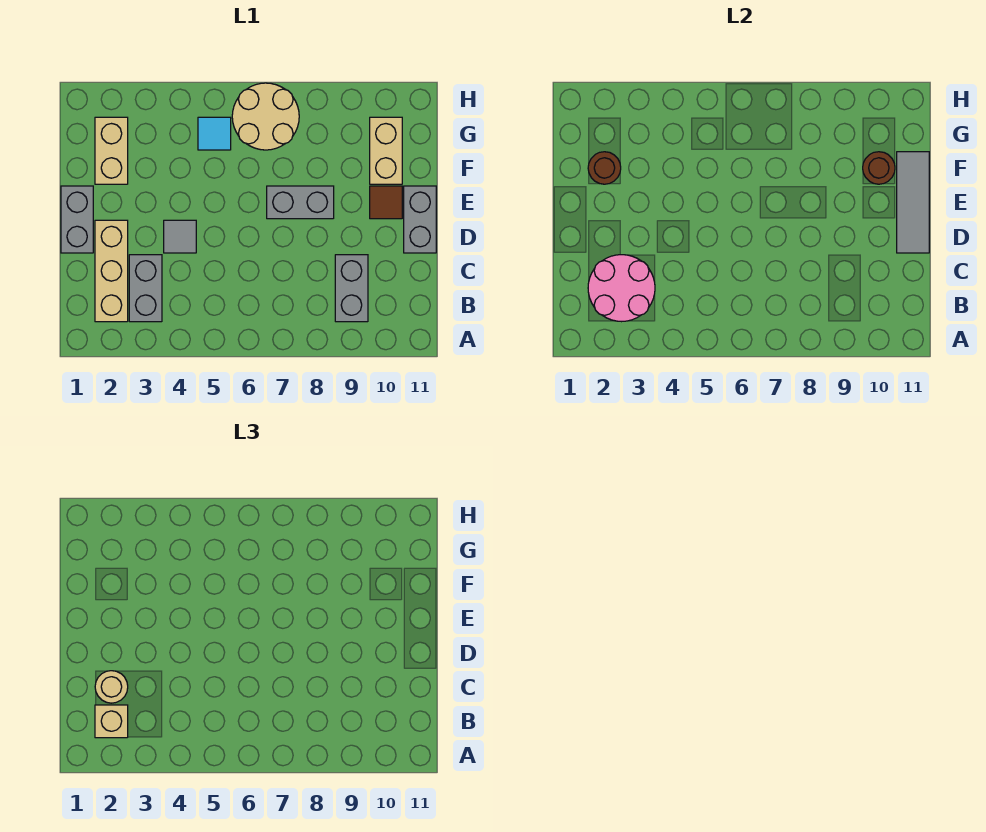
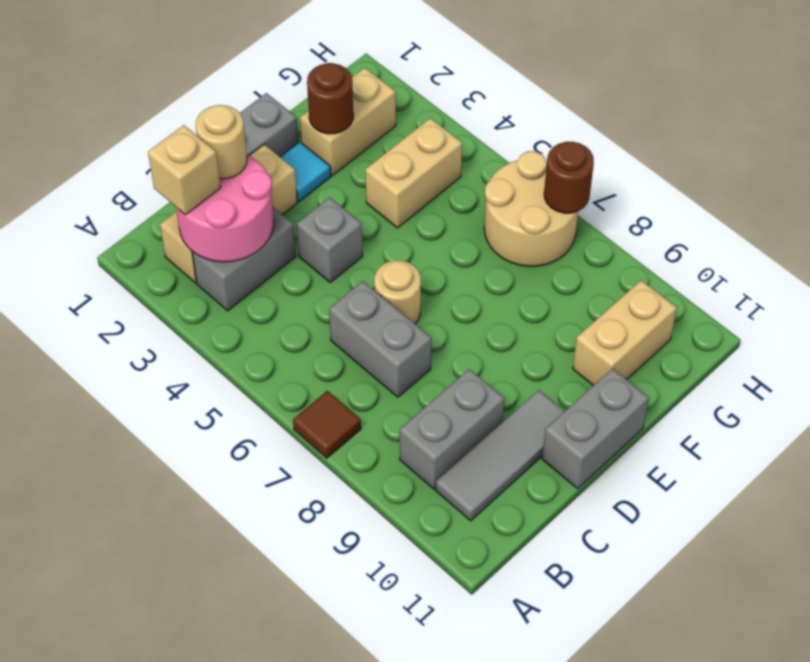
grey tile D4 level 1 -> grey brick D4 level 1
none -> tan round brick D6 level 1
grey tile D11:F11 level 2 -> grey tile B10:D10 level 1
grey brick E7:E8 level 1 -> grey brick C6:C7 level 1
brown tile E10 level 1 -> brown tile A7 level 1
none -> tan brick F4:G4 level 1
brown round brick F10 level 2 -> brown round brick H7 level 2
cyan tile G5 level 1 -> cyan tile E2 level 1

